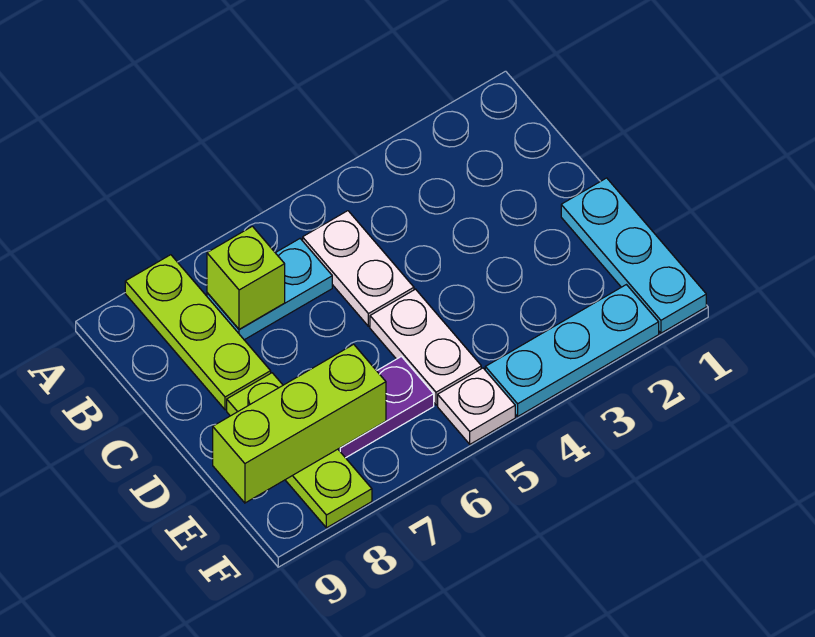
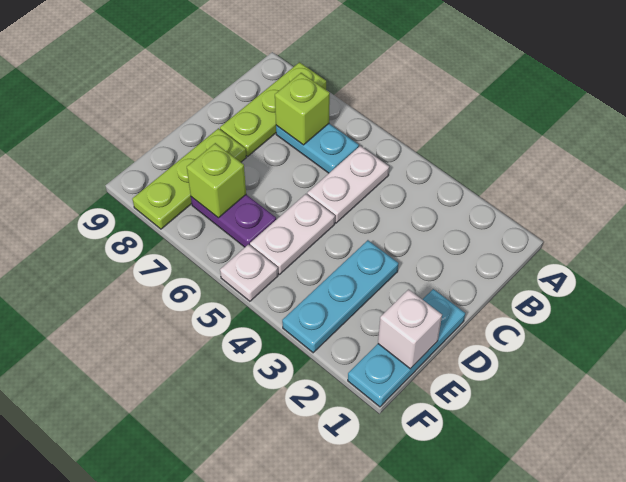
none -> white brick E1 level 2
lime brick E7:E9 level 2 -> lime brick E7 level 2
cyan plate F2:F4 level 1 -> cyan plate D3:F3 level 1

